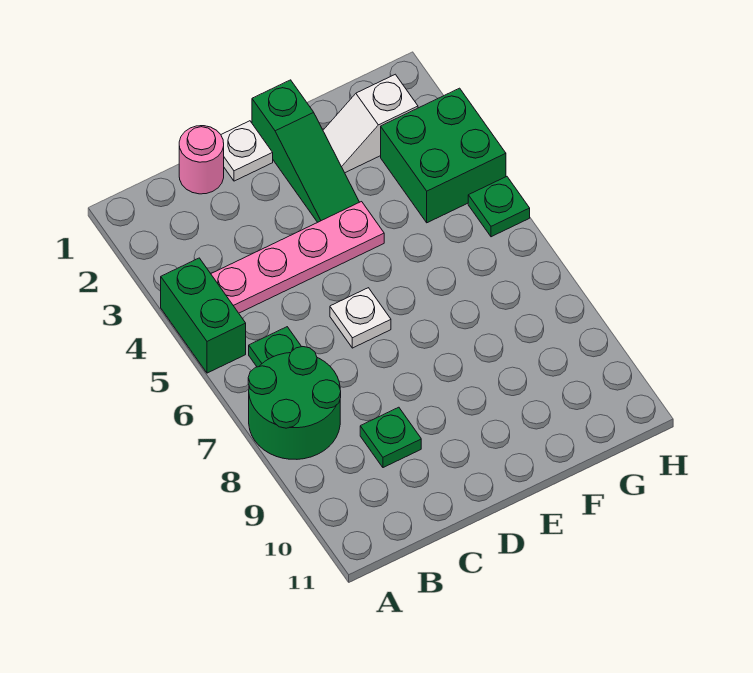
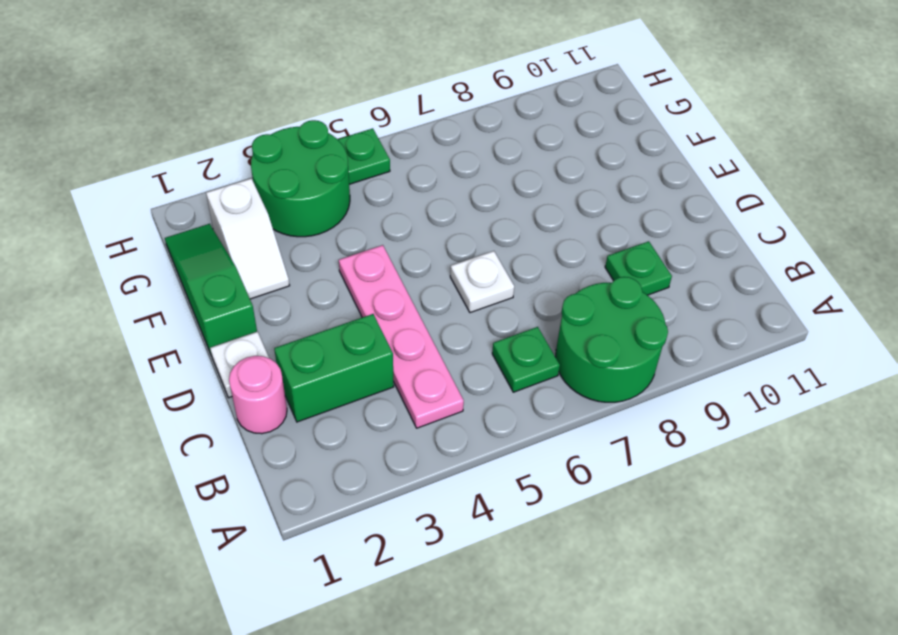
green brick A4:A5 level 1 -> green brick C2:C3 level 1
green slope E1:E3 level 1 top 1 -> green slope E1:G1 level 1 top E
green brick G3:H4 level 1 -> green round brick G3:H4 level 1

